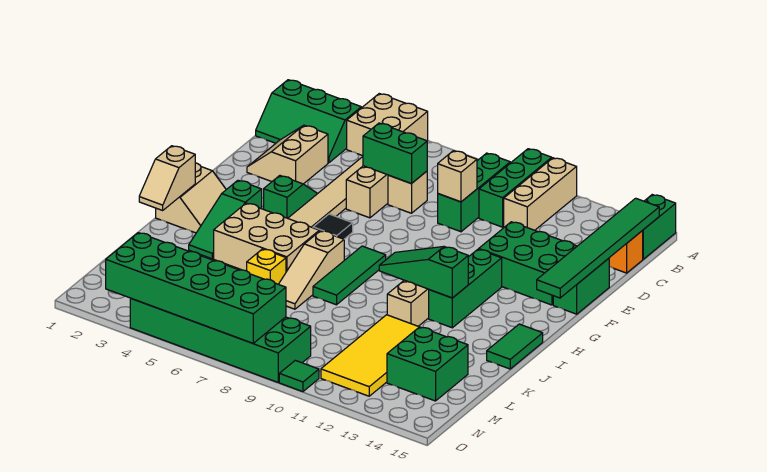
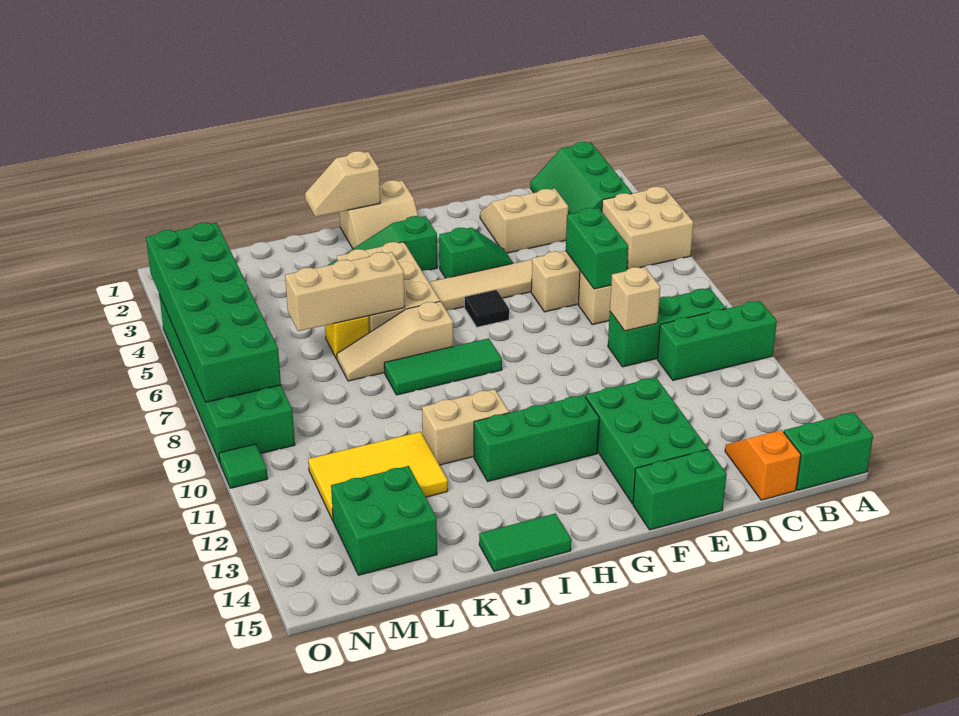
tan brick A11:C11 level 1 -> tan brick J6:L6 level 2
green tile B15:G15 level 2 -> none
green slope I10:I12 level 2 top 12 -> none
yellow tile K11:N12 level 1 -> yellow tile K11:M12 level 1

